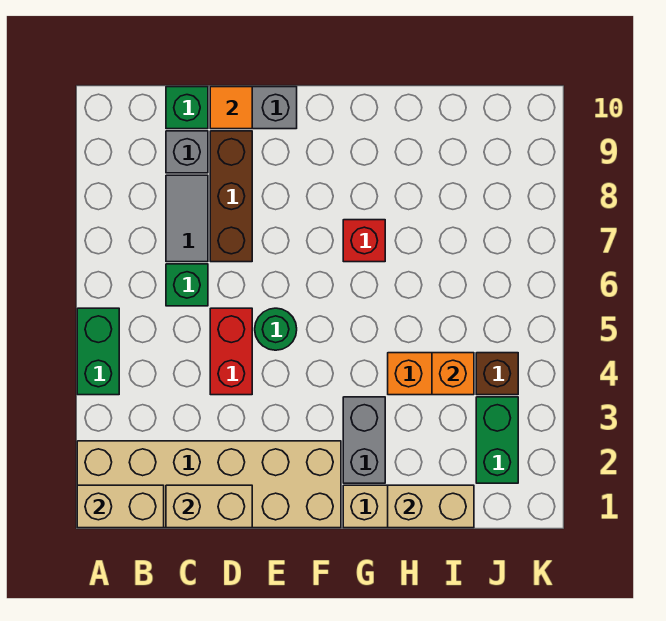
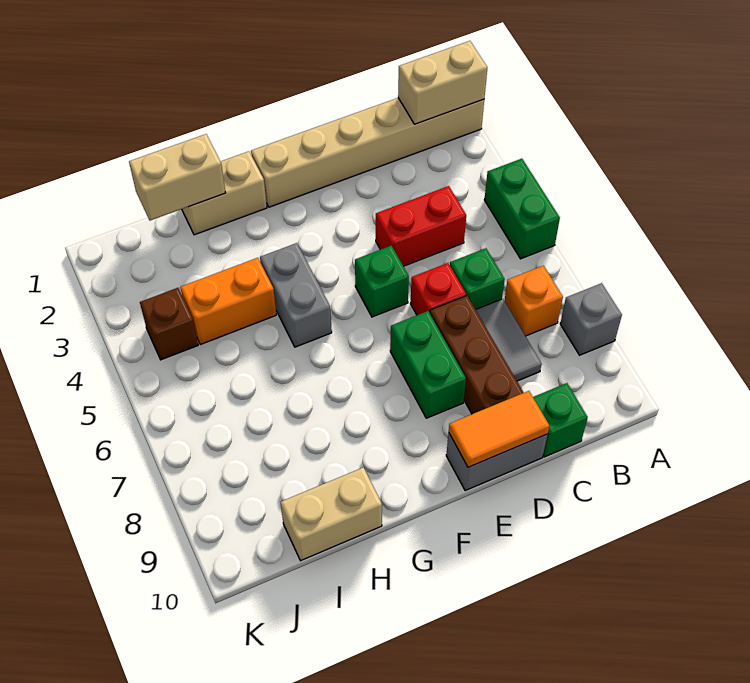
tan brick A1:F2 level 1 -> tan brick A1:F1 level 1
tan brick C1:D1 level 2 -> tan brick H10:I10 level 1
grey brick C9 level 1 -> grey brick A8 level 1
red brick D4:D5 level 1 -> red brick C4:D4 level 1
orange tile D10 level 2 -> orange tile D10:E10 level 2
green round brick E5 level 1 -> green brick E5 level 1
grey brick G2:G3 level 1 -> grey brick G4:G5 level 1
red brick G7 level 1 -> red brick D6 level 1
orange brick I4 level 2 -> orange brick B7 level 1
green brick J2:J3 level 1 -> green brick E7:E8 level 1

